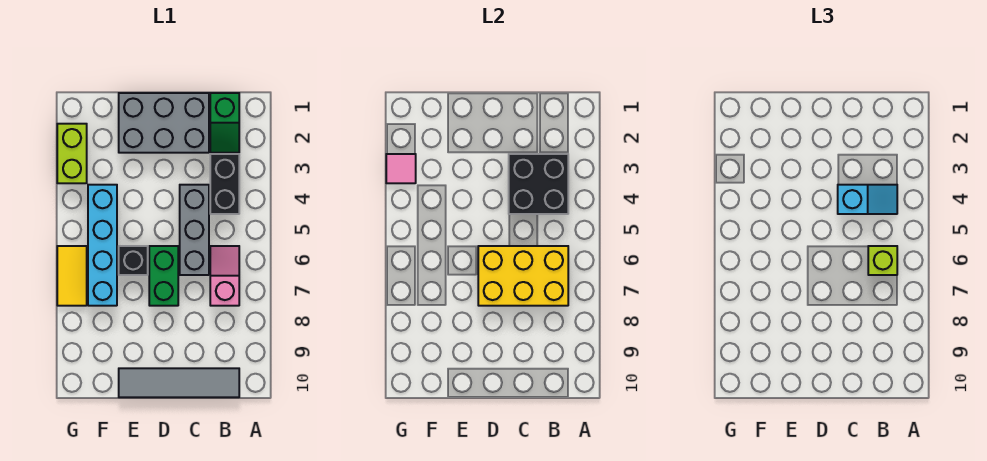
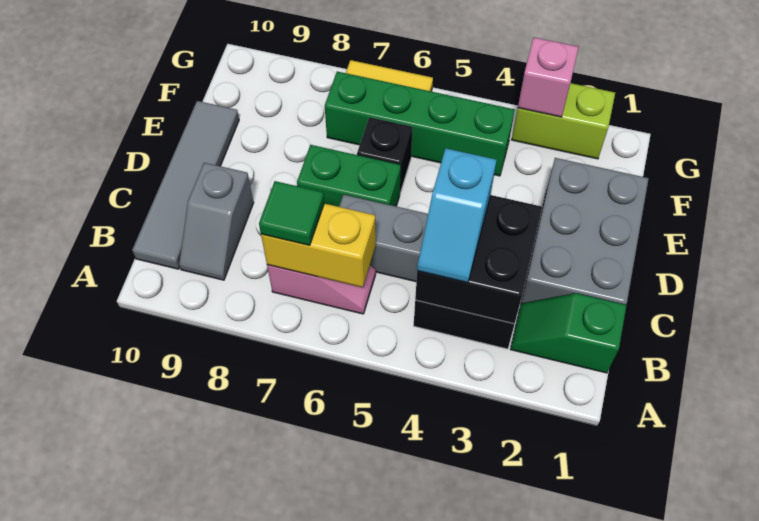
yellow brick B6:D7 level 2 -> yellow brick B6:B7 level 2
lime brick B6 level 3 -> none
none -> green tile B7 level 3
none -> grey slope B9:C9 level 1 top C
cyan brick F4:F7 level 1 -> green brick F4:F7 level 1
pink tile G3 level 2 -> pink brick G3 level 2

